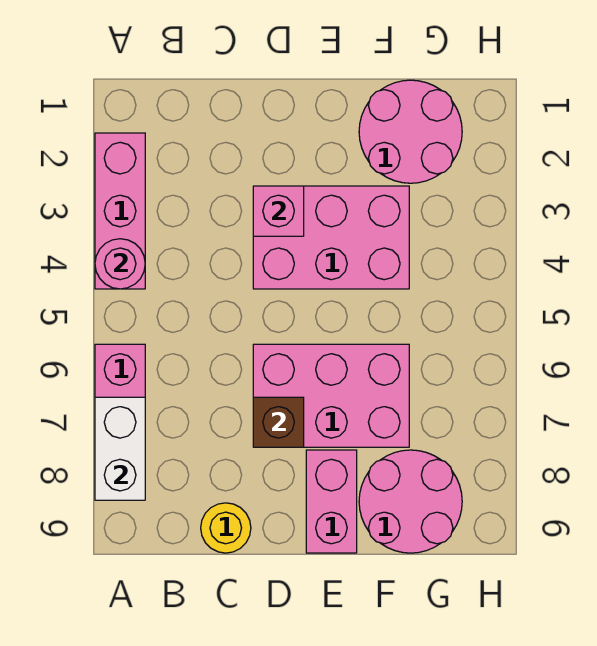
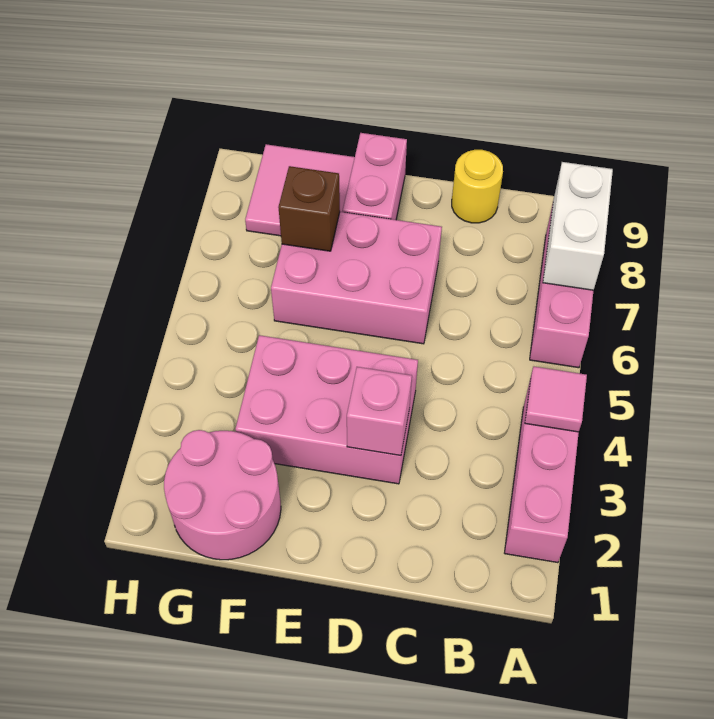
pink round brick A4 level 2 -> pink tile A4 level 2
brown brick D7 level 2 -> brown brick F7 level 2
pink round brick F8:G9 level 1 -> pink tile F8:G9 level 1

